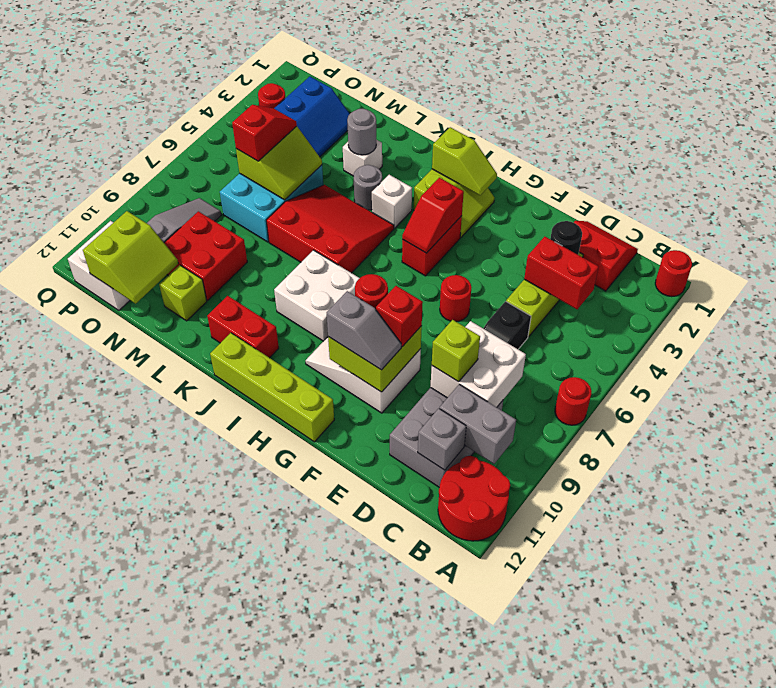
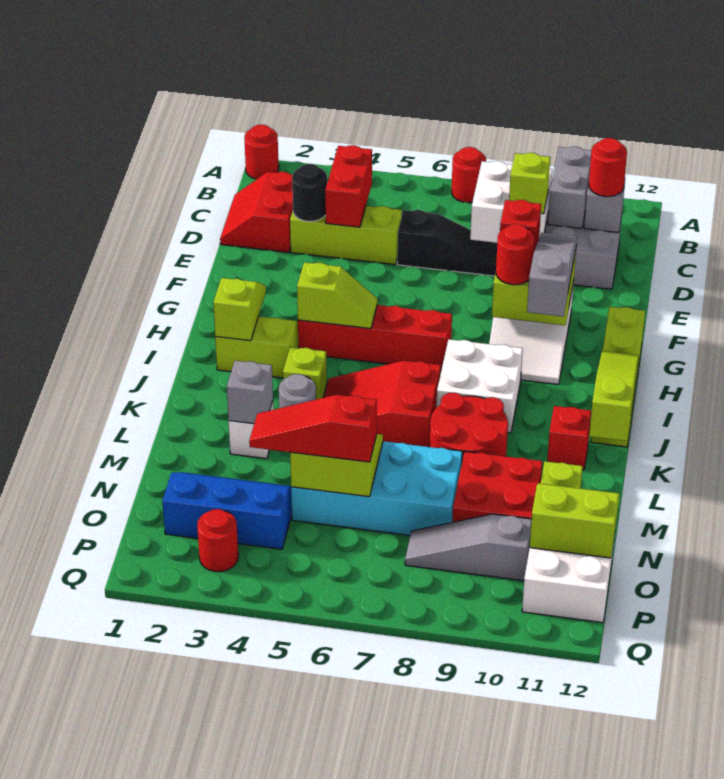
red round brick A11:B12 level 1 -> red round brick K8:L9 level 1
red round brick F6 level 1 -> red round brick C11 level 3
grey slope F10:G10 level 3 top G -> grey slope F10:H10 level 3 top H
red brick H4:H5 level 1 -> red brick H4:H7 level 1
red slope H4:H5 level 2 top 4 -> lime slope H4:H5 level 2 top 4
none -> lime slope I12:K12 level 2 top K
white brick J4 level 1 -> lime brick J4 level 1
red slope J5:L7 level 1 top 7 -> red slope J5:K7 level 1 top 7
red brick J11:K11 level 1 -> red brick K11 level 1
grey round brick L3 level 2 -> grey brick L3 level 2
cyan brick M5:N7 level 1 -> cyan brick M5:N8 level 1
red slope N5:N6 level 3 top 6 -> red slope N4:N6 level 3 top 6

